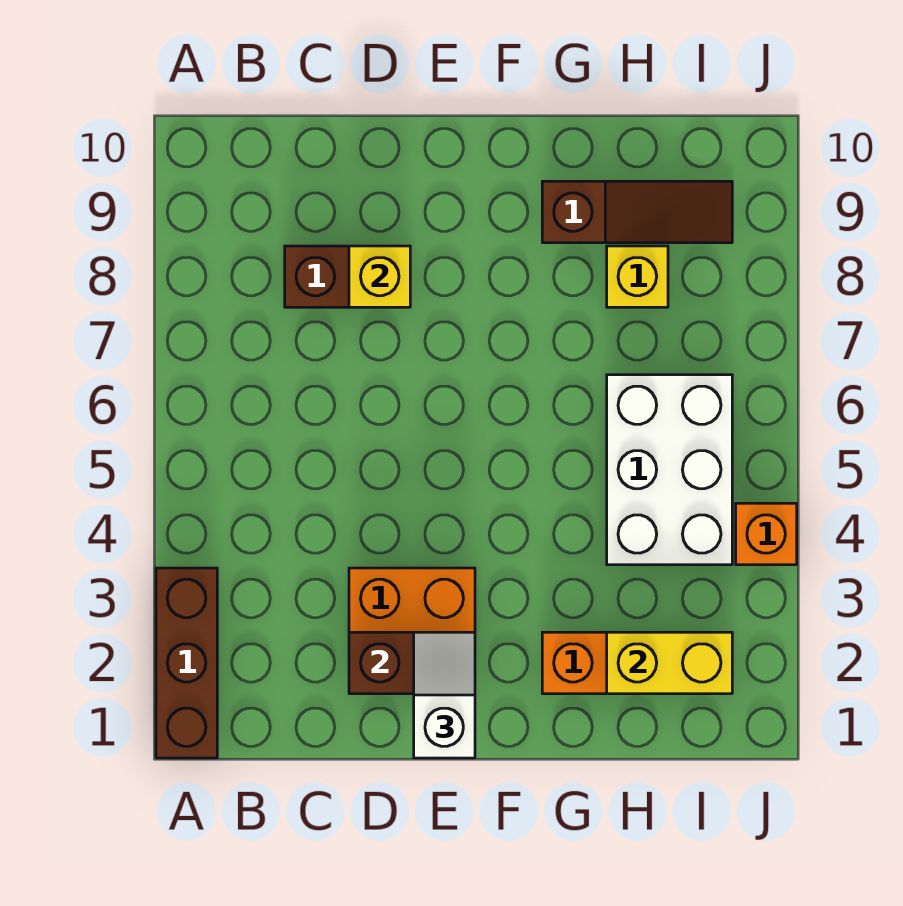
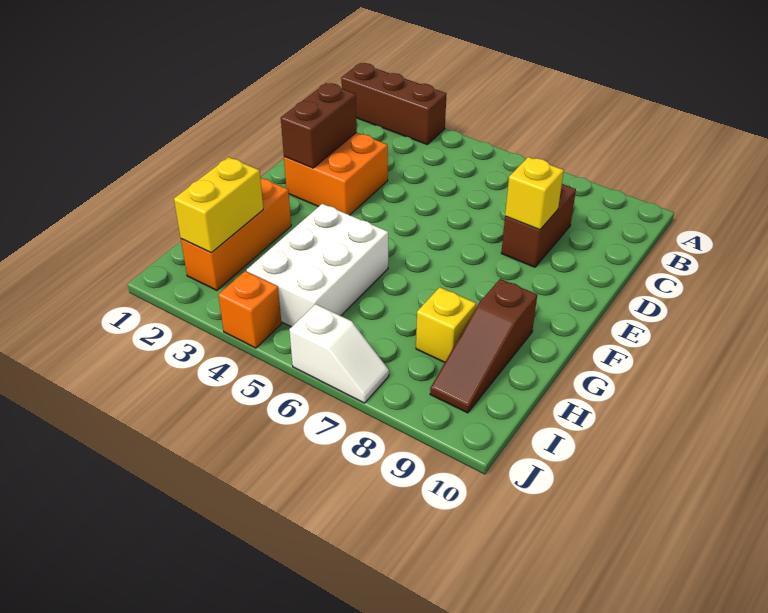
white slope E1:E2 level 3 top 1 -> white slope J6:J7 level 1 top 6
white brick H4:I6 level 1 -> white brick G4:I5 level 1

